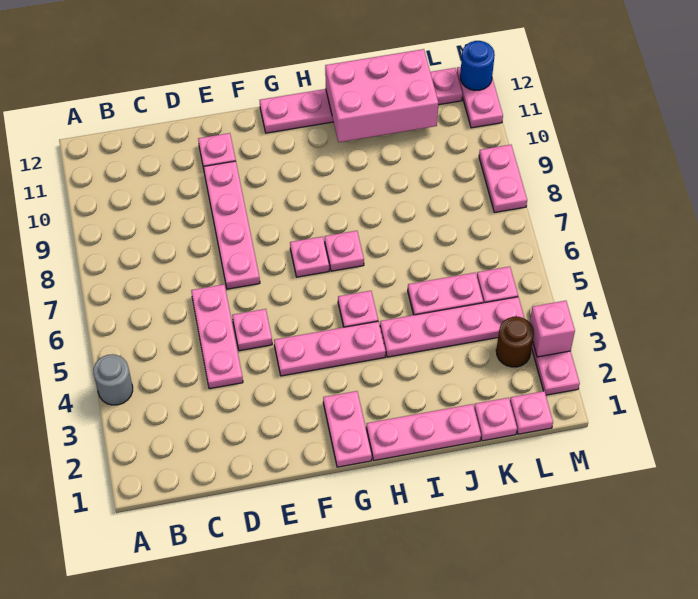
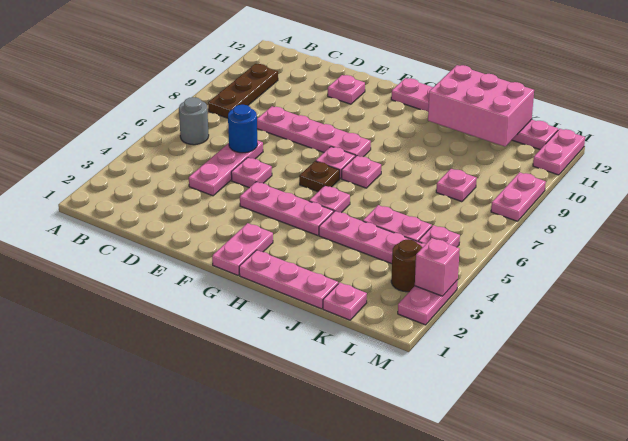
grey round brick A4 level 1 -> grey round brick B6 level 1
none -> brown plate B8:B10 level 1
pink plate E7:E10 level 1 -> pink plate D8:G8 level 1
none -> brown plate G6 level 1
pink plate L1 level 1 -> pink plate K8 level 1
blue round brick M12 level 2 -> blue round brick D6 level 2

